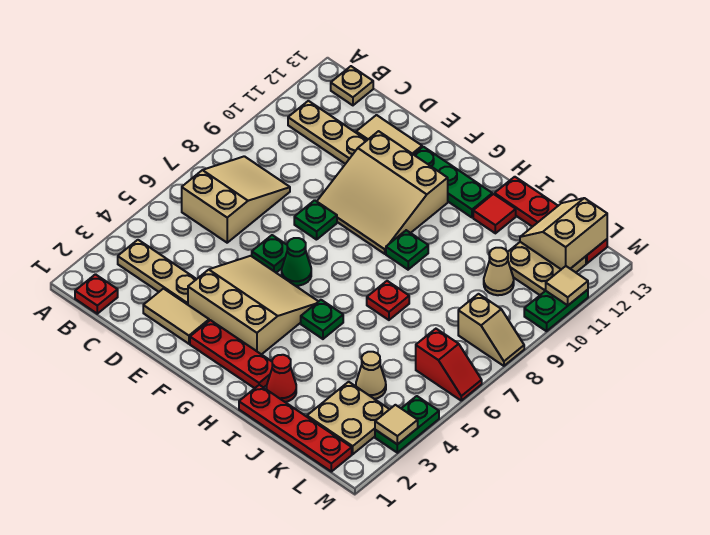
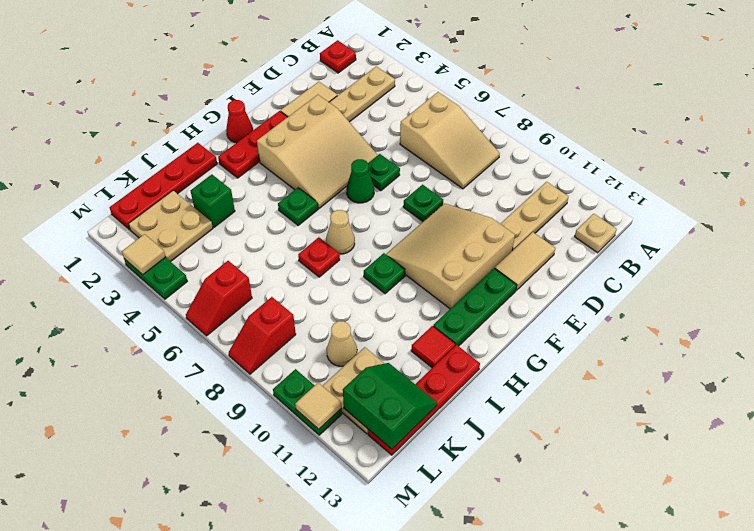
red cone I2 level 1 -> red cone G1 level 1
none -> green brick J3 level 1
tan cone K4 level 1 -> tan cone H7 level 1
tan slope K12:L13 level 2 top L -> green slope K12:L13 level 2 top L
tan slope L8:M8 level 1 top L -> red slope L8:M8 level 1 top L

